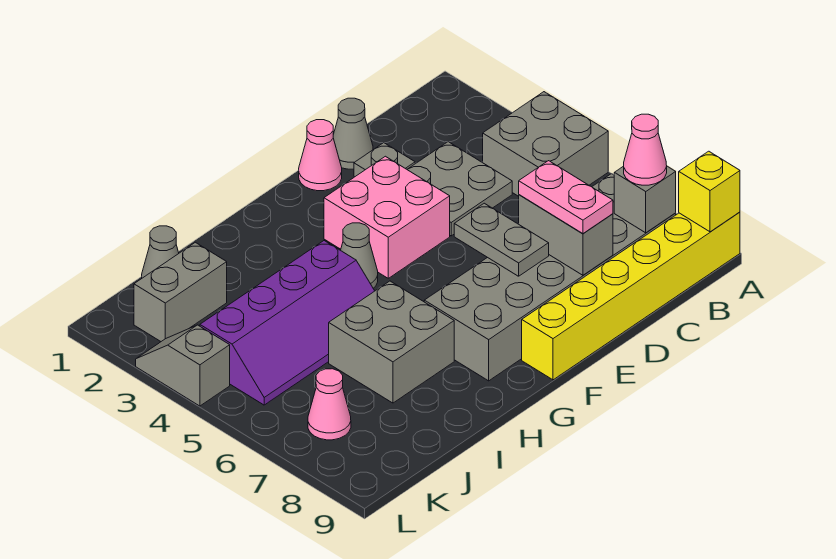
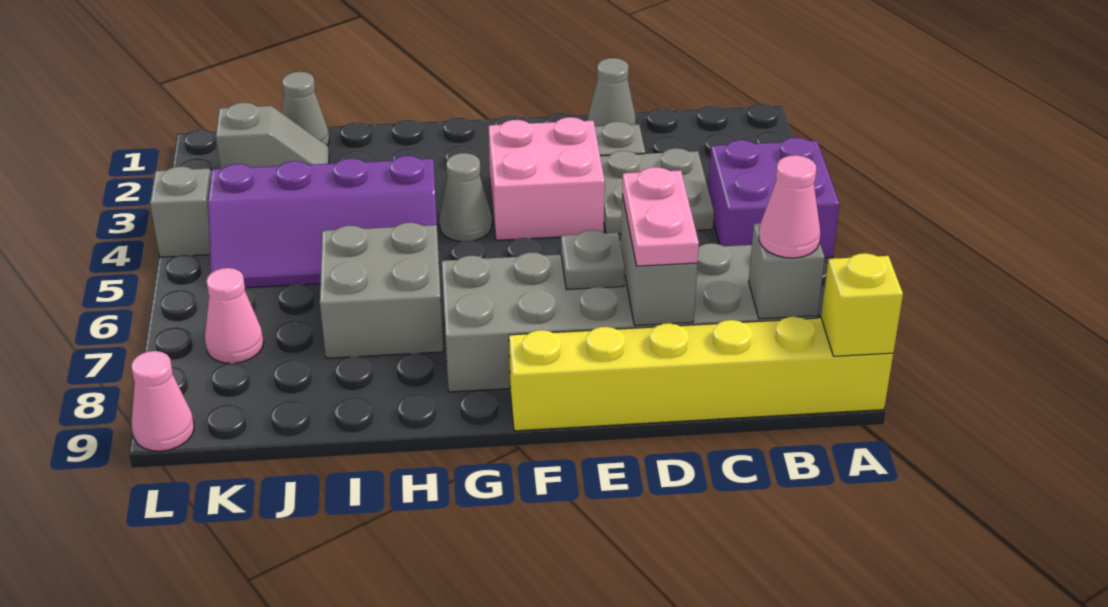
grey brick A4:B5 level 1 -> purple brick A4:B5 level 1
pink cone E1 level 1 -> pink cone L9 level 1
grey plate E6:E7 level 2 -> grey plate E7 level 2
grey brick J2:K2 level 1 -> grey slope J2:K2 level 1 top K

